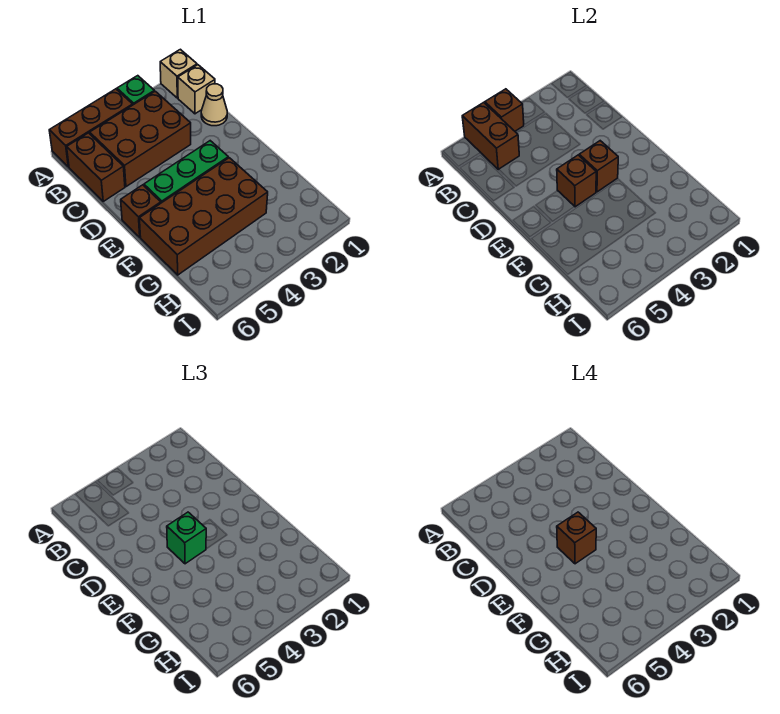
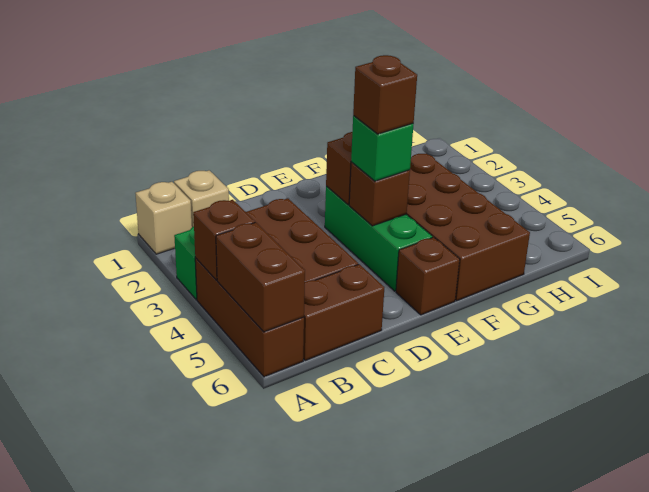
brown brick A5:B5 level 2 -> brown brick A5:A6 level 2
tan cone C1 level 1 -> none

